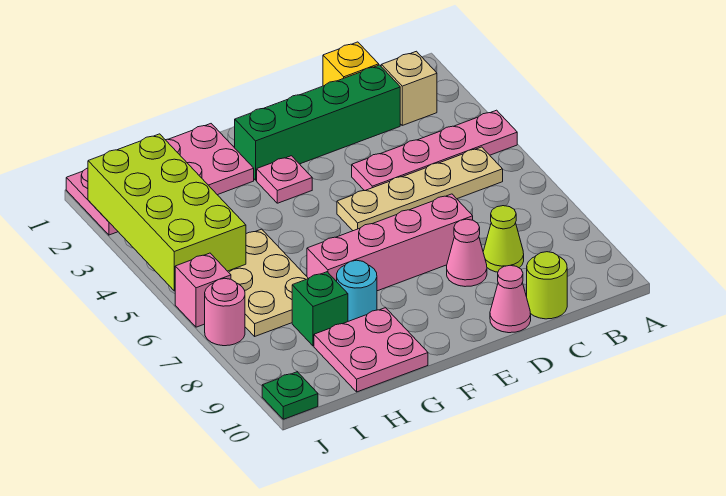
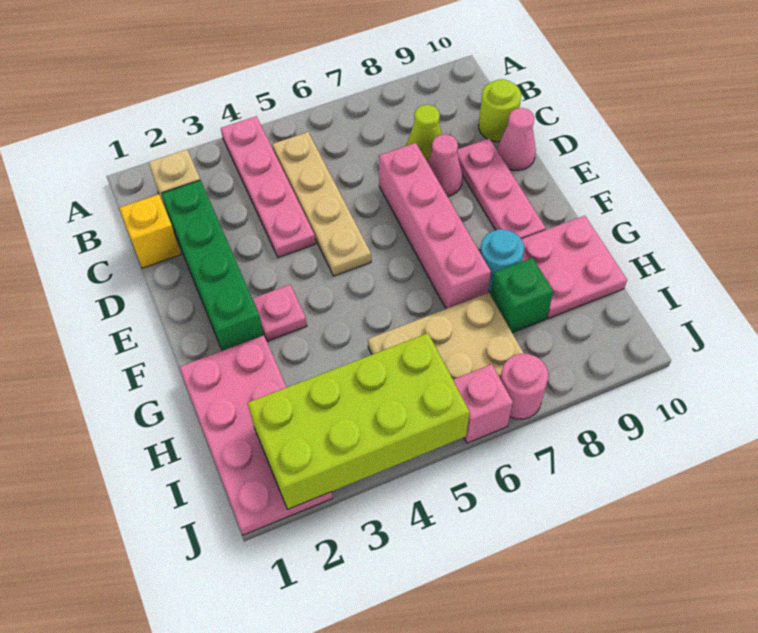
none -> pink plate D9:F9 level 1
green plate J10 level 1 -> none

